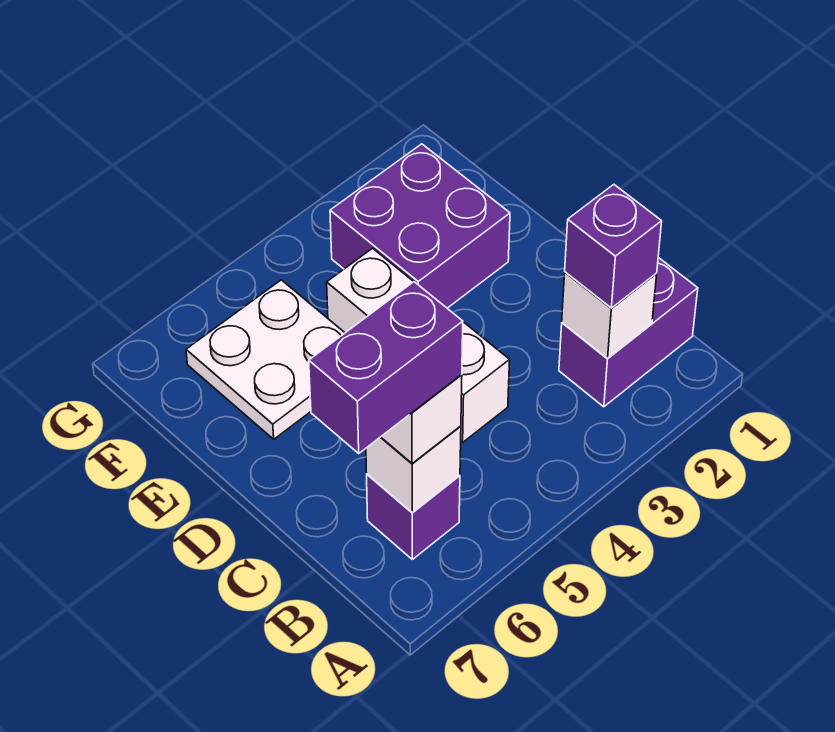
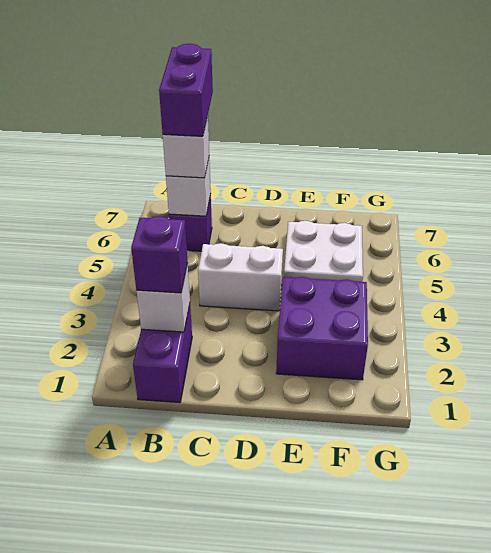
white brick C4:E4 level 1 -> white brick C4:D4 level 1

